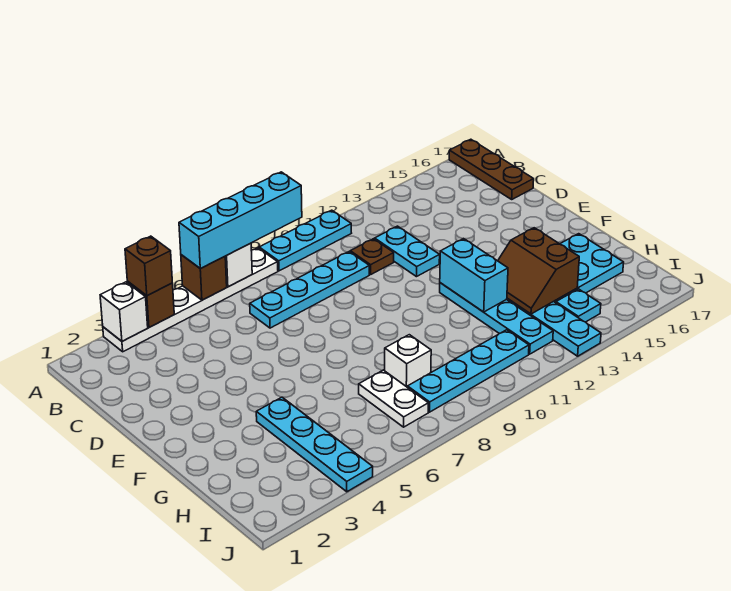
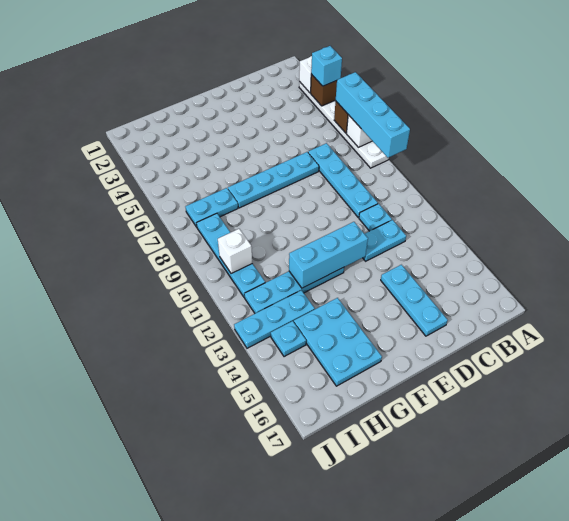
brown brick A4 level 3 -> cyan brick A4 level 3
cyan plate A9:A11 level 1 -> cyan plate D14:D16 level 1
brown plate A17:C17 level 1 -> none
brown plate C11 level 1 -> cyan plate C11 level 1
cyan brick F12:G12 level 2 -> cyan brick E12:G12 level 2
cyan plate G4:J4 level 1 -> cyan plate D7:G7 level 1
brown slope G13:H14 level 2 top 14 -> none
white plate H7:I7 level 1 -> cyan plate H7:I7 level 1
white brick H8 level 1 -> white brick I10 level 2

